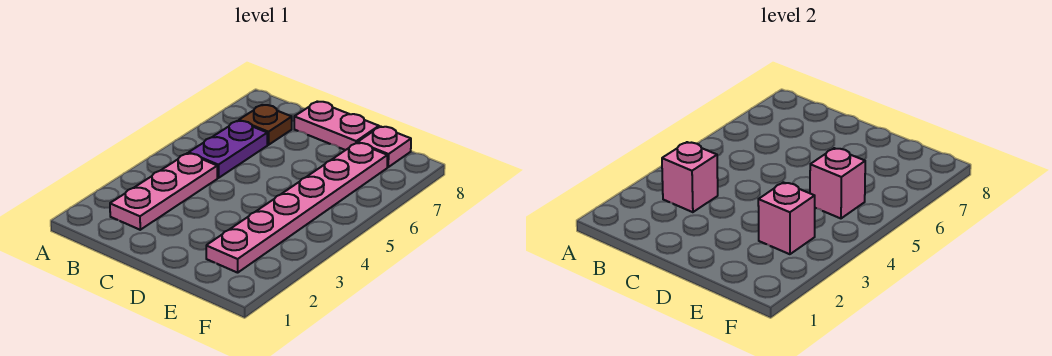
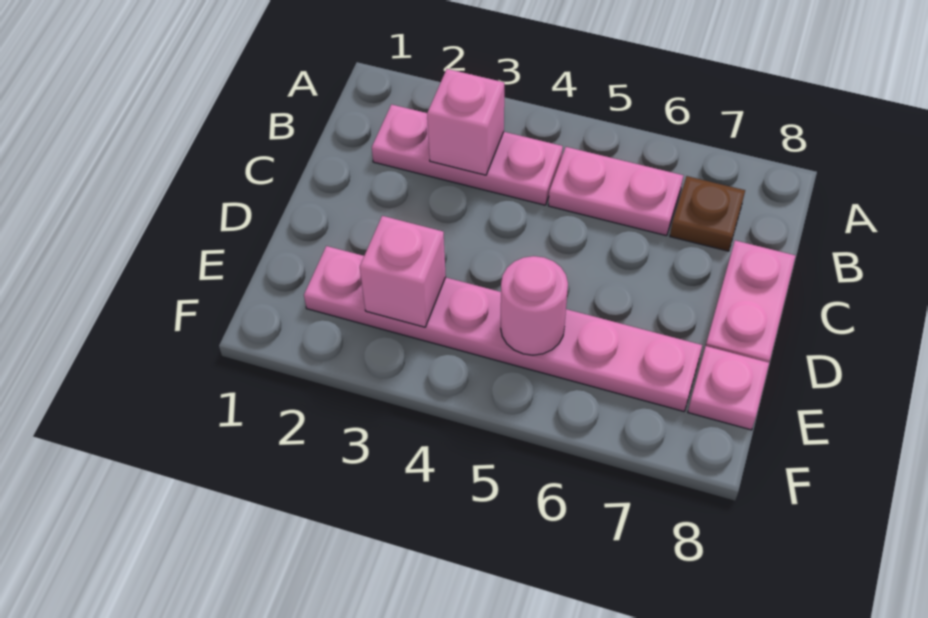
purple plate B5:B6 level 1 -> pink plate B5:B6 level 1
pink brick E5 level 2 -> pink round brick E5 level 2

